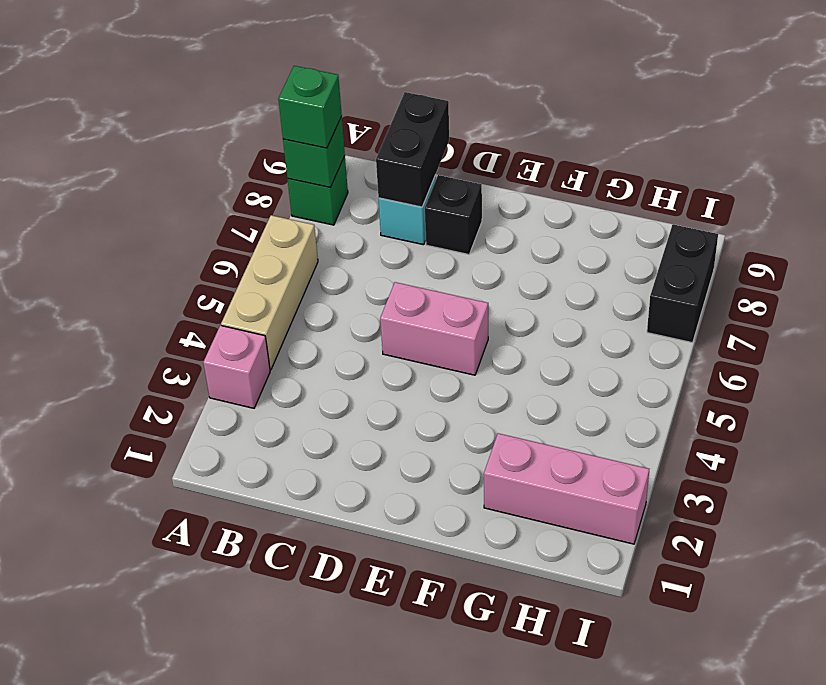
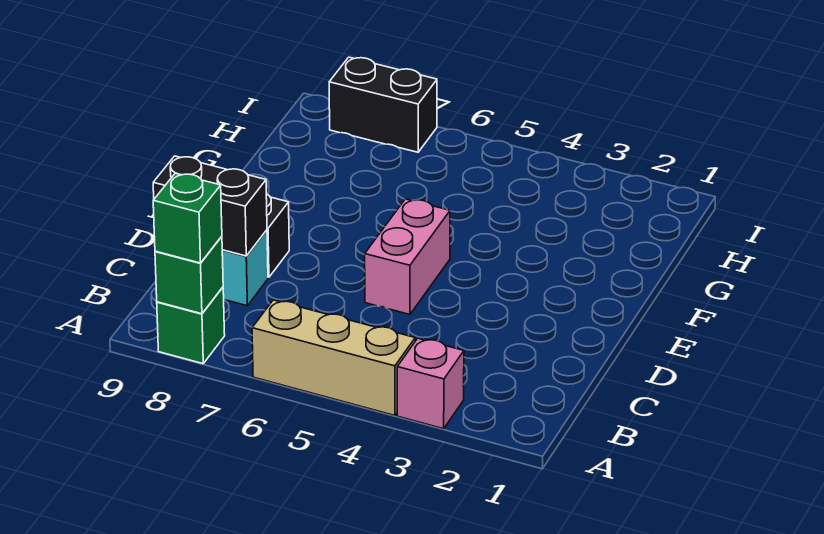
pink brick G2:I2 level 1 -> none

